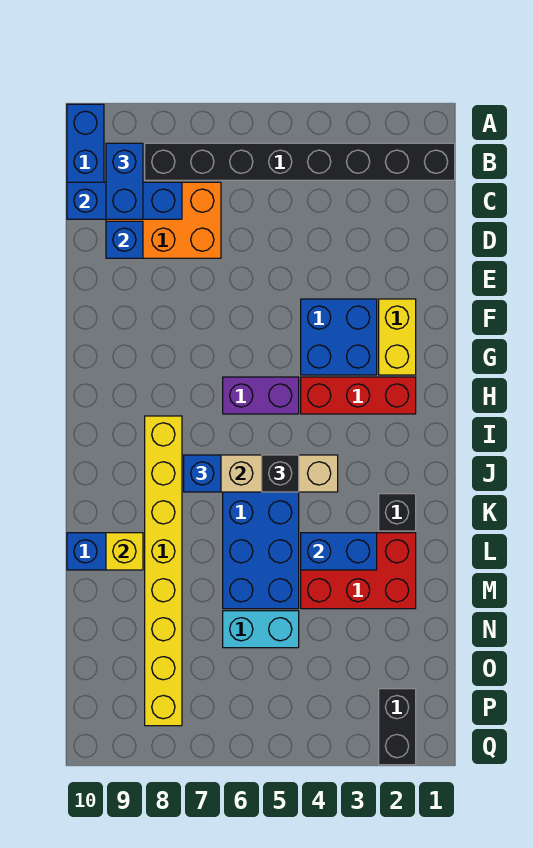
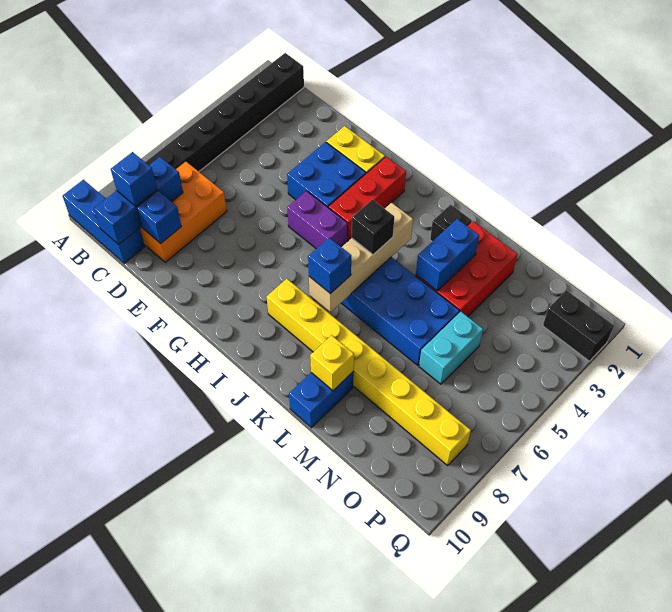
blue brick B9:C9 level 3 -> blue brick C9 level 3
purple brick H5:H6 level 1 -> purple brick G5:H5 level 1

